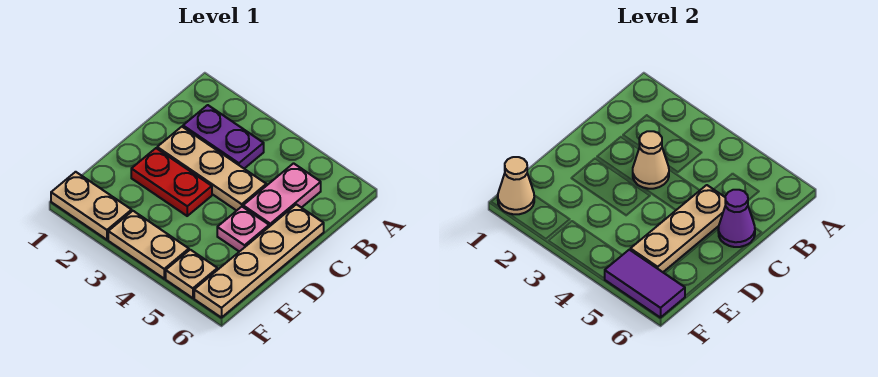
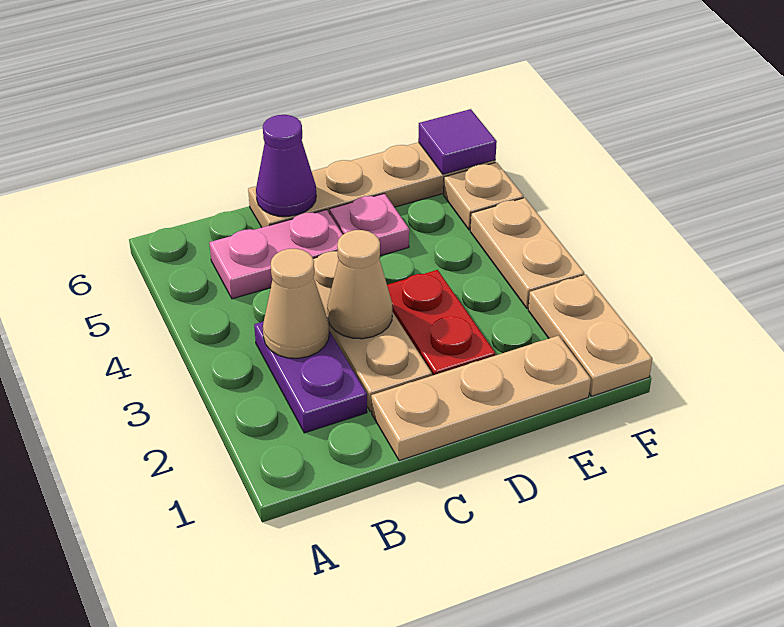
tan plate C5:E5 level 2 -> tan plate C1:E1 level 1
tan cone F1 level 2 -> tan cone B3 level 2
purple tile F5:F6 level 2 -> purple tile F6 level 2

